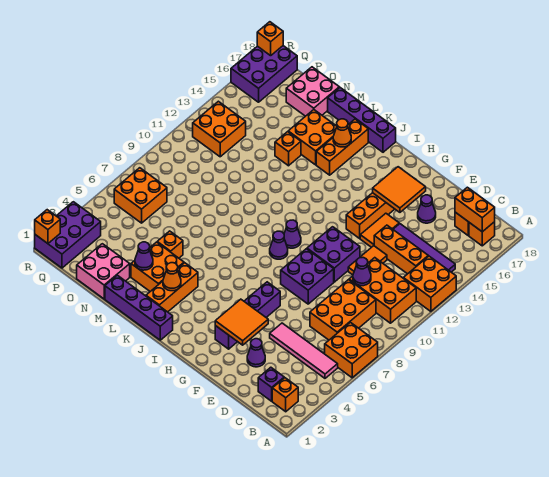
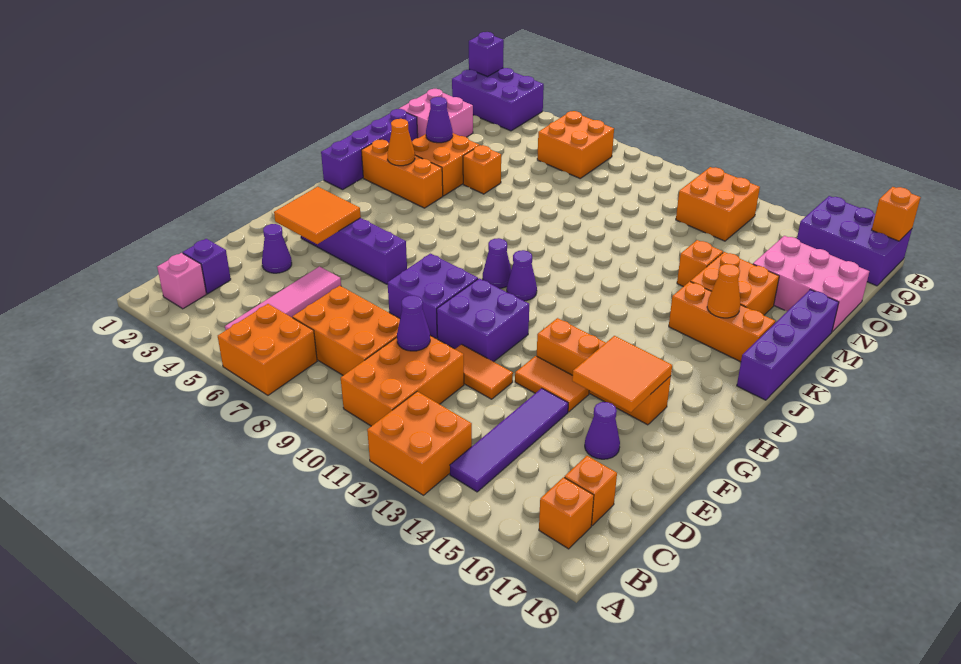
orange brick B2 level 1 -> pink brick B2 level 1
orange brick B17:C17 level 2 -> none
orange brick C13:E13 level 1 -> none
pink brick N17:O18 level 1 -> pink brick N16:O18 level 1
orange brick R1 level 2 -> purple brick R1 level 2

